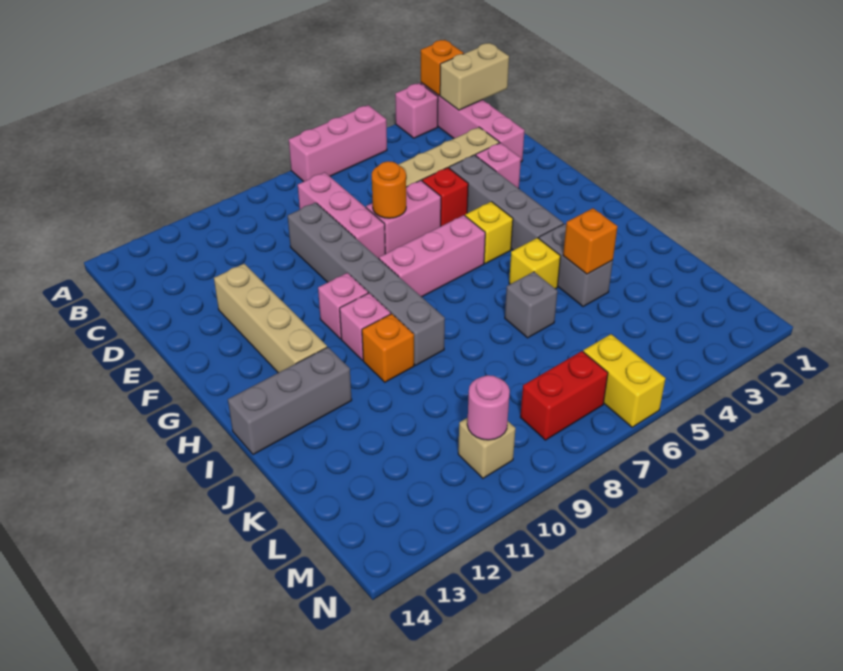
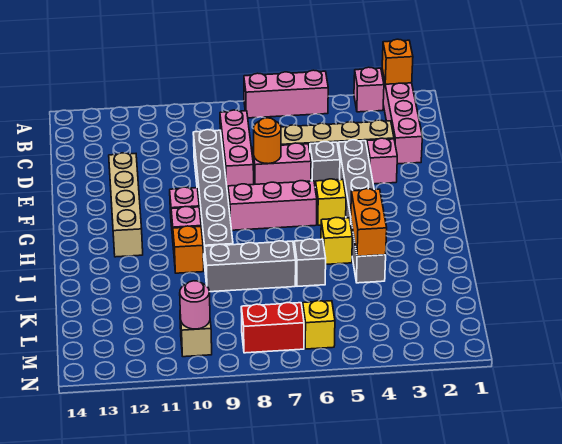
tan brick B1:B2 level 2 -> none
red brick E5 level 1 -> grey brick E5 level 1
grey brick I12:I14 level 1 -> grey brick J7:J9 level 1
orange brick J4 level 2 -> orange brick I4:J4 level 2
yellow brick M6:N6 level 1 -> yellow brick M6 level 1

